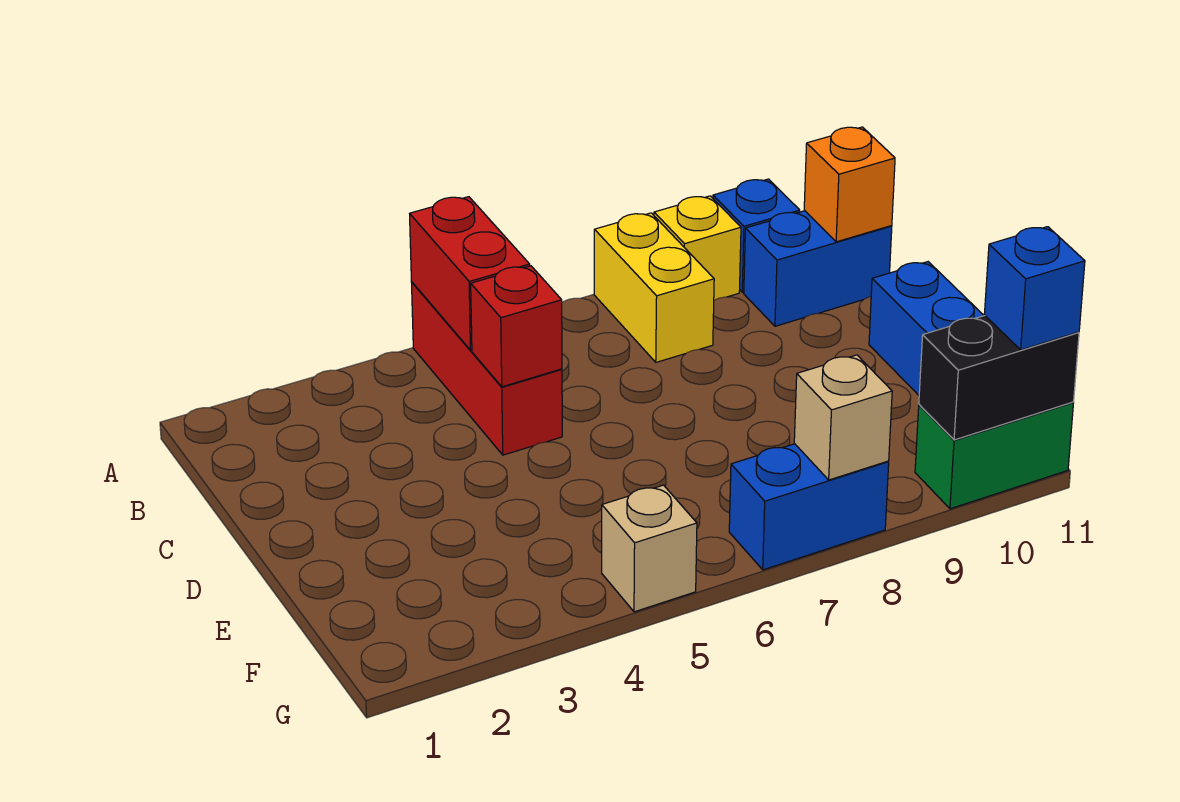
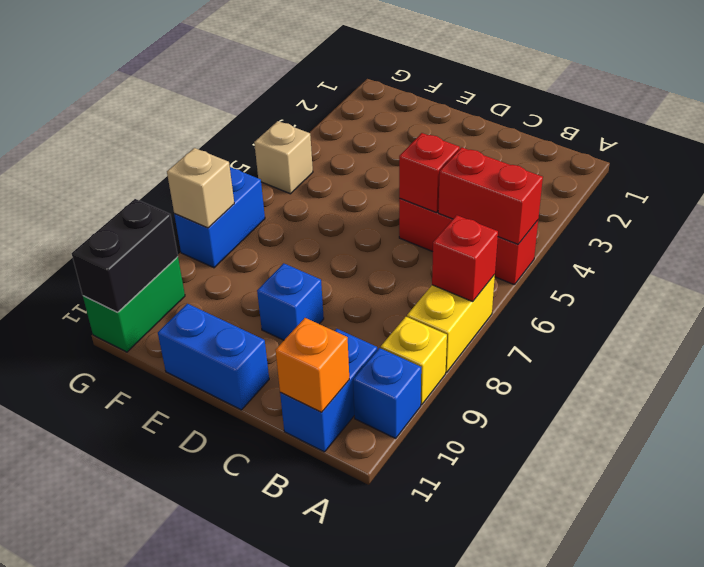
none -> red brick A7 level 2
yellow brick A8:B8 level 1 -> yellow brick A7:A8 level 1
blue brick G11 level 3 -> blue brick D9 level 1

